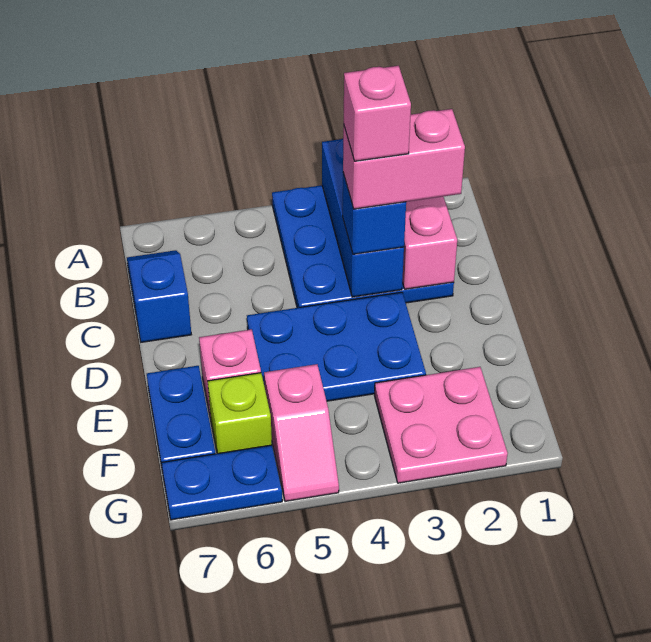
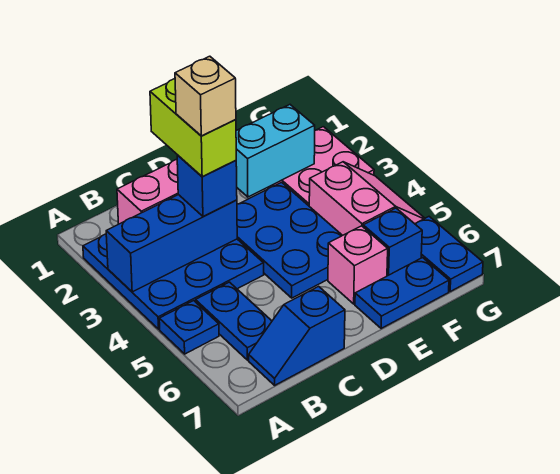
none -> blue plate A5 level 1
none -> blue plate B5:B6 level 1
pink brick C2:C3 level 4 -> lime brick C2:C3 level 4
pink brick C3 level 5 -> tan brick C3 level 5
none -> cyan brick E2:F2 level 2
pink slope F5:G5 level 1 top F -> pink slope F4:G5 level 1 top F
lime brick F6 level 1 -> blue brick F6 level 1

